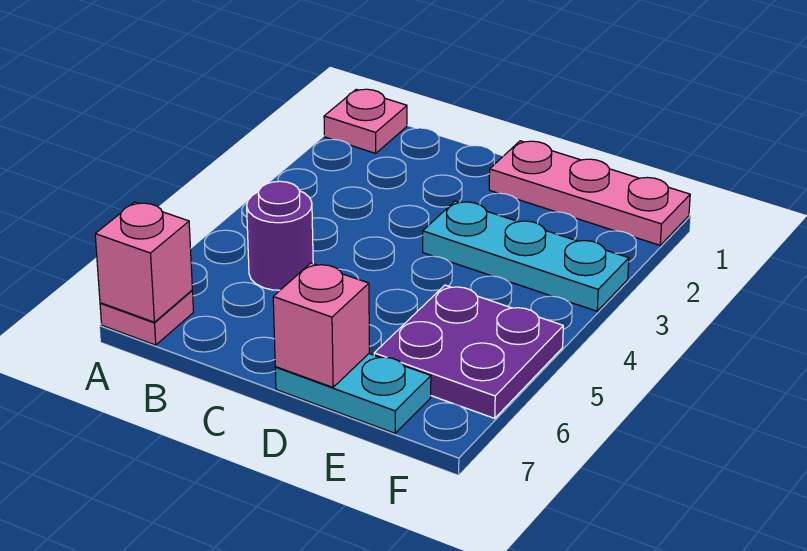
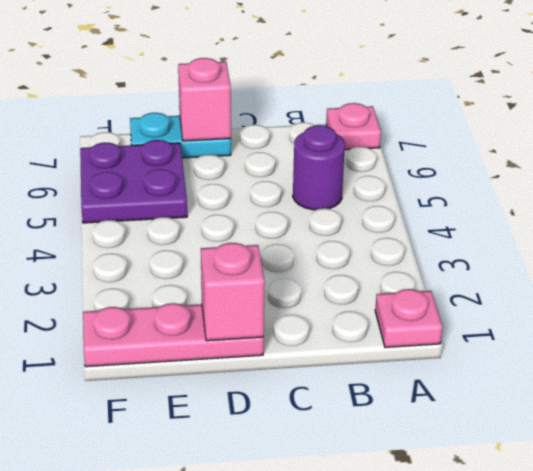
pink brick A7 level 2 -> pink brick D1 level 2
cyan plate D3:F3 level 1 -> none

